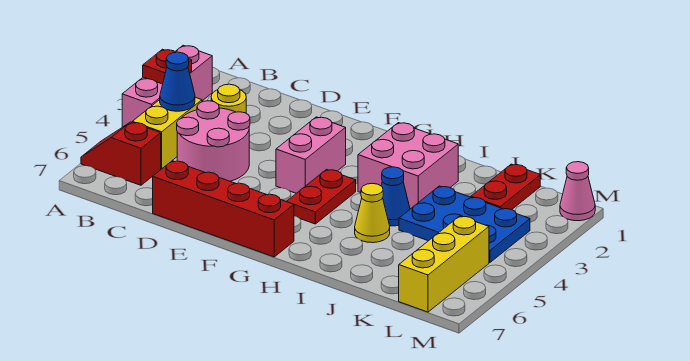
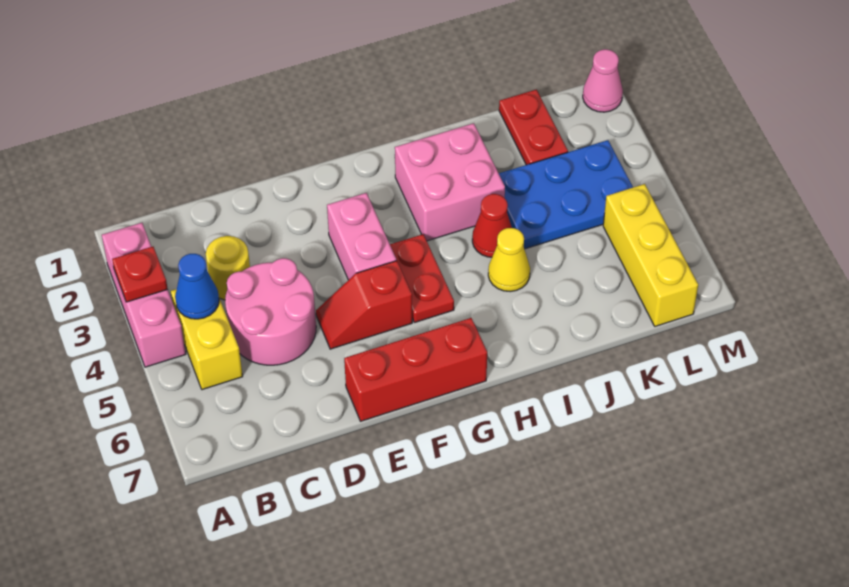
red slope A6:B6 level 1 top B -> red slope E5:F5 level 1 top F
red brick D7:G7 level 1 -> red brick E7:G7 level 1
blue cone I4 level 1 -> red cone I4 level 1

